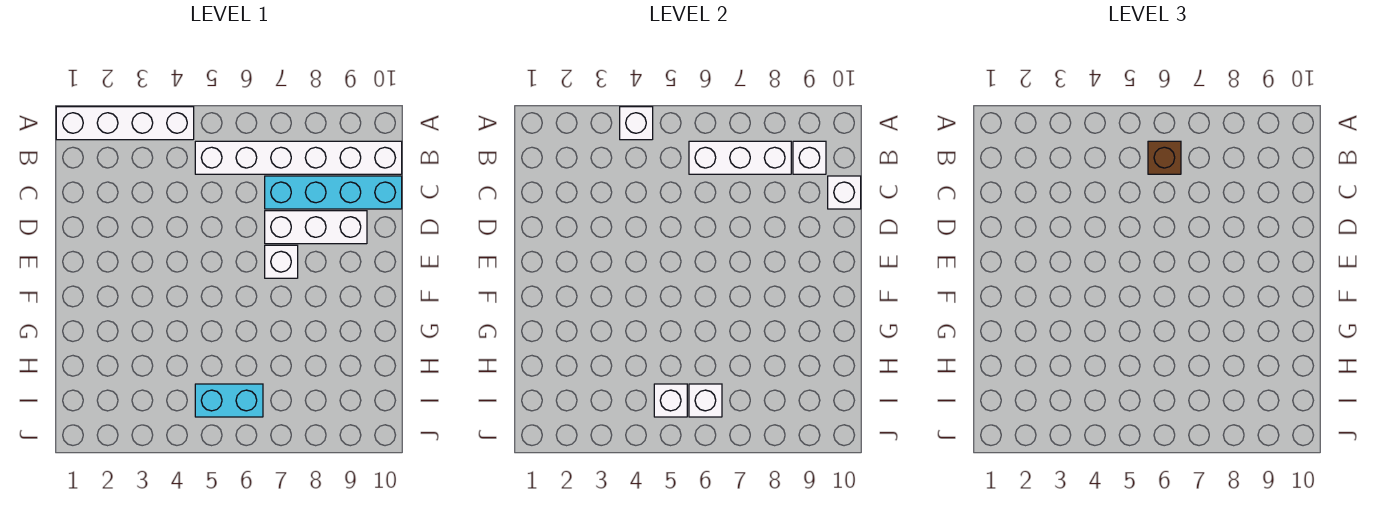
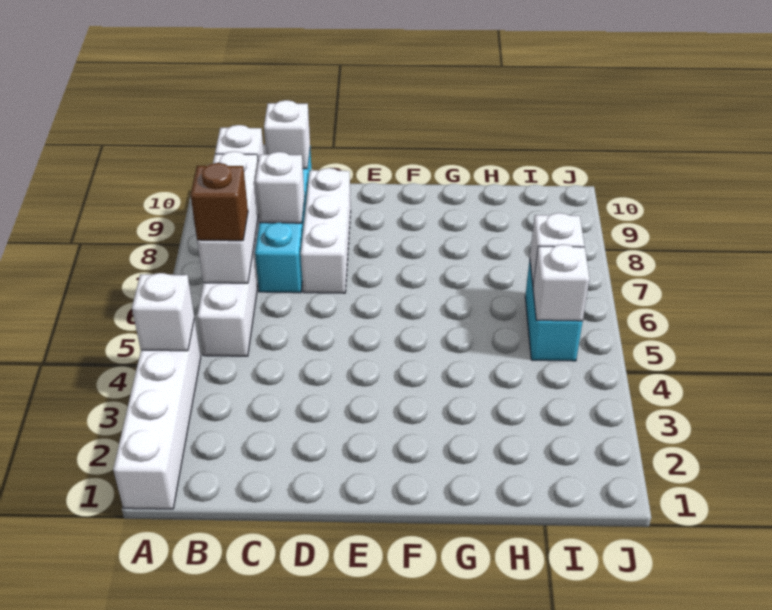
white brick E7 level 1 -> white brick C8 level 2

